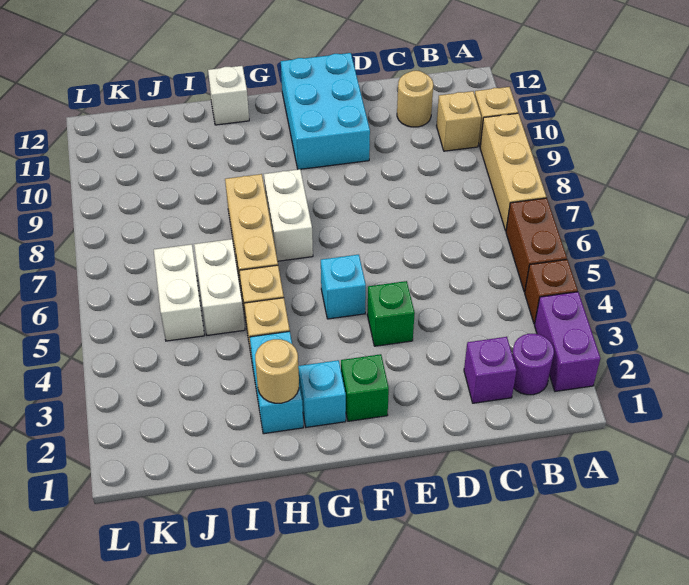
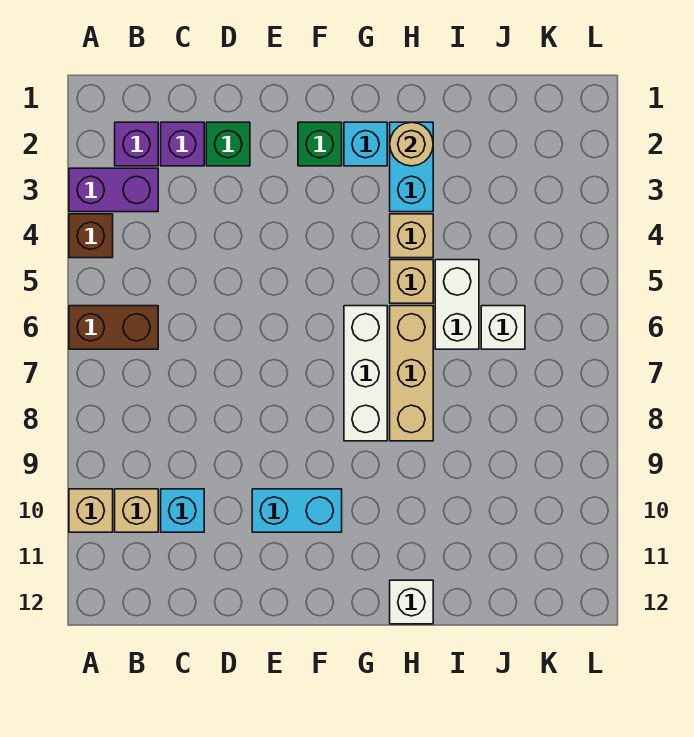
purple brick A2:A3 level 1 -> purple brick A3:B3 level 1
brown brick A5:A6 level 1 -> brown brick A6:B6 level 1
tan brick A7:A9 level 1 -> none
purple round brick B2 level 1 -> purple brick B2 level 1
tan round brick C11 level 1 -> none
green brick E4 level 1 -> green brick D2 level 1
cyan brick E10:F12 level 1 -> cyan brick E10:F10 level 1
cyan brick F5 level 1 -> cyan brick C10 level 1
white brick G7:G8 level 1 -> white brick G6:G8 level 1
white brick J5:J6 level 1 -> white brick J6 level 1

